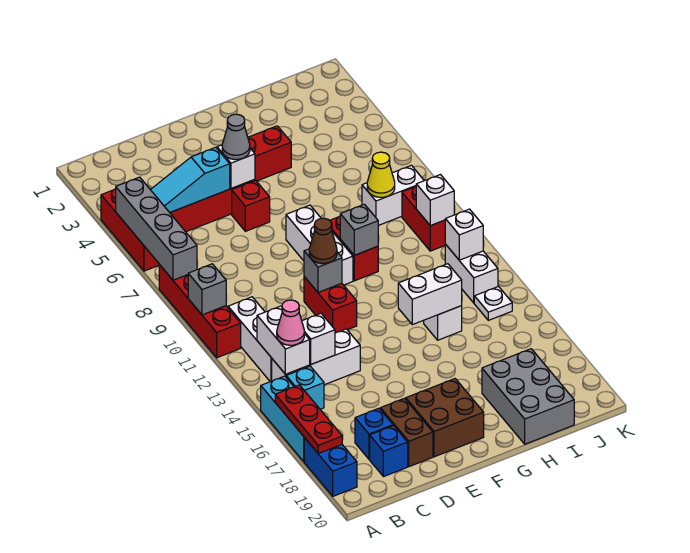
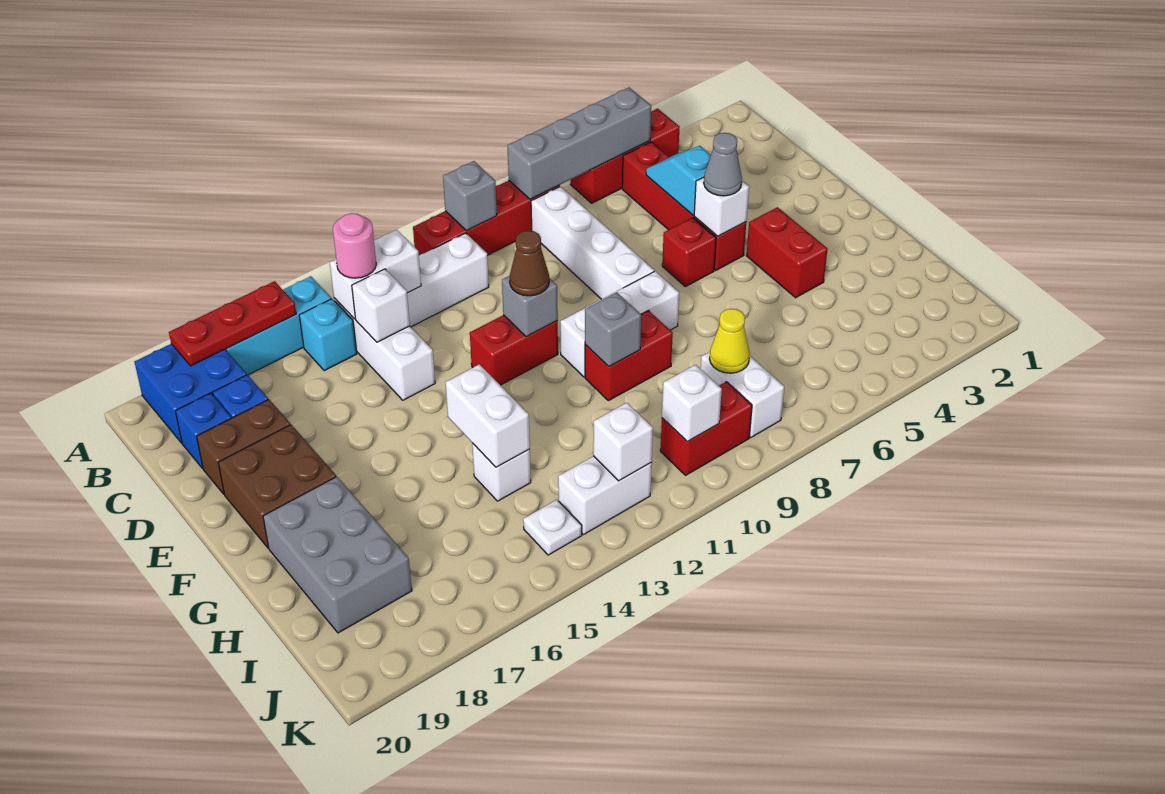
blue brick A18:A19 level 1 -> blue brick A18:B19 level 1
cyan slope B5:D5 level 2 top D -> cyan slope C5:D5 level 2 top D
none -> white brick B8:E8 level 1
pink cone B14 level 3 -> pink round brick B14 level 3
grey brick H18:I20 level 1 -> grey brick G18:I19 level 1

